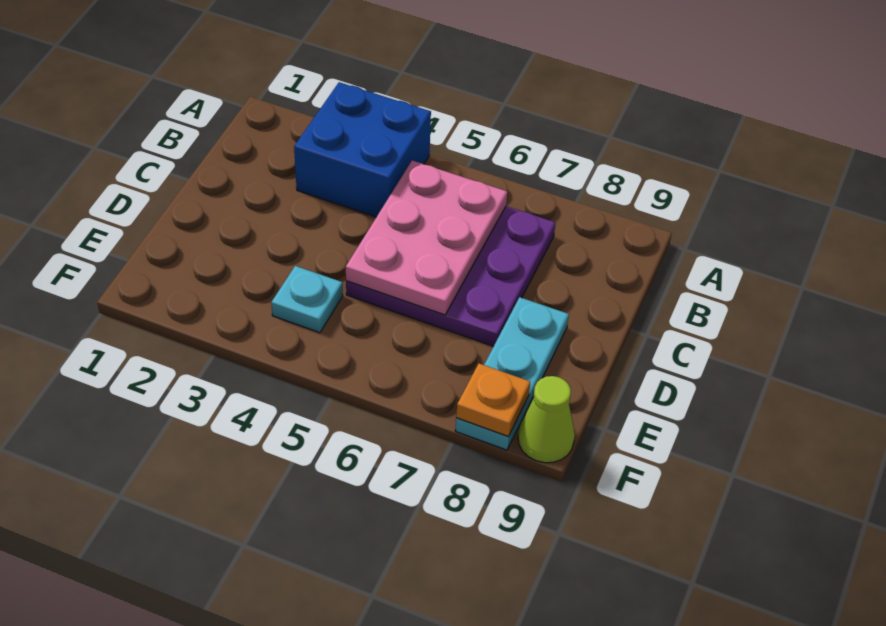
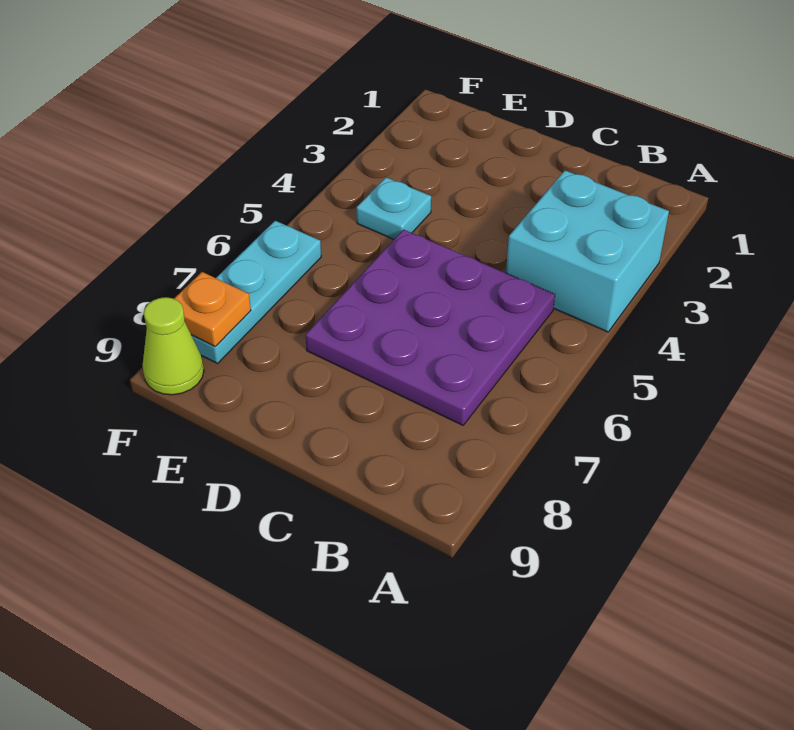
blue brick A3:B4 level 1 -> cyan brick A3:B4 level 1
pink plate B5:D6 level 2 -> none
cyan plate D8:F8 level 1 -> cyan plate F6:F8 level 1

